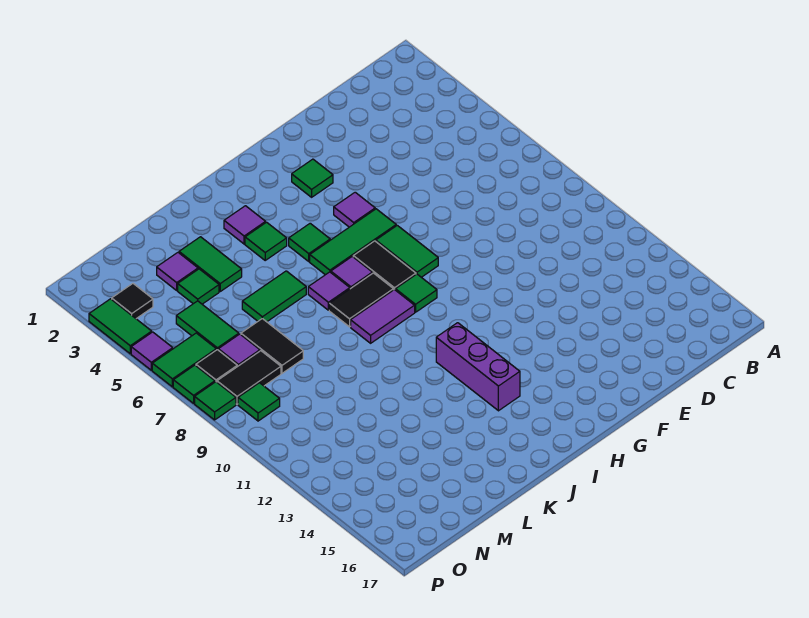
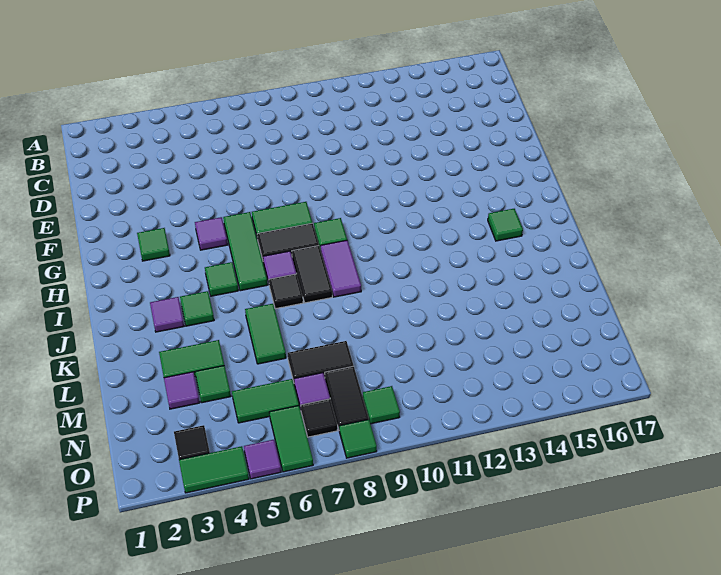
purple brick I12:I14 level 1 -> none
purple tile J7 level 1 -> black tile J7 level 1
green tile P7 level 1 -> green tile I15 level 1

